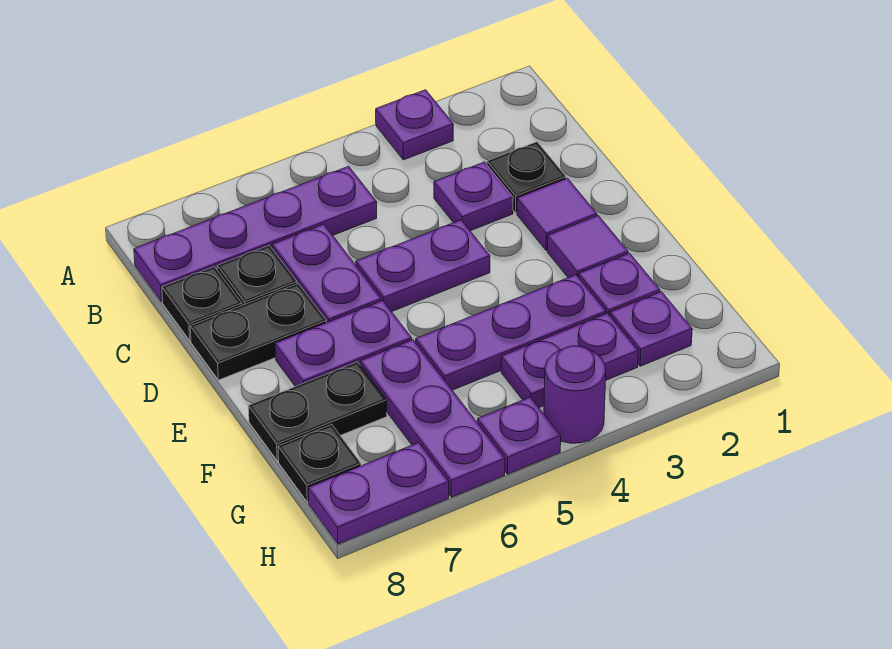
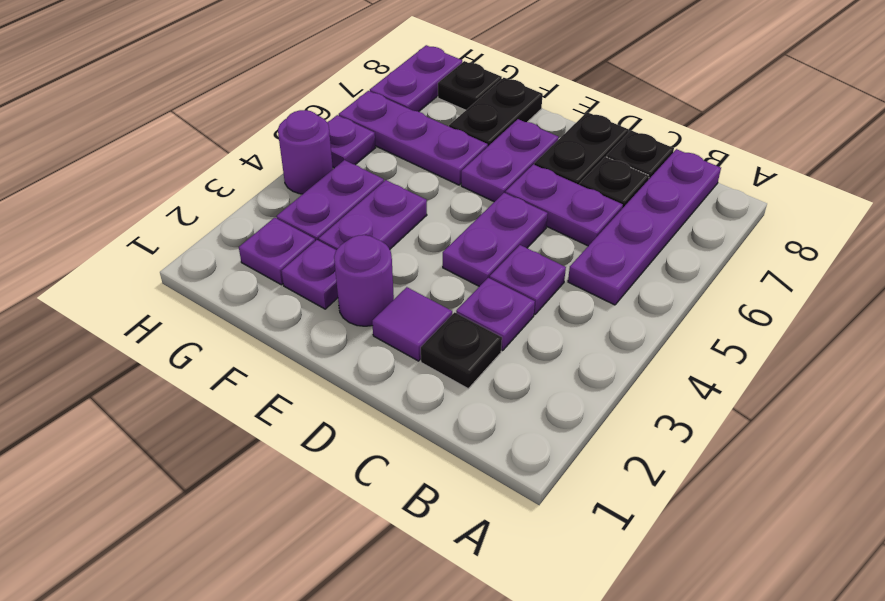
purple plate A3 level 1 -> purple plate C4 level 1
purple tile E2 level 1 -> purple round brick E2 level 1
purple plate F3:F5 level 1 -> purple plate F3:F4 level 1

